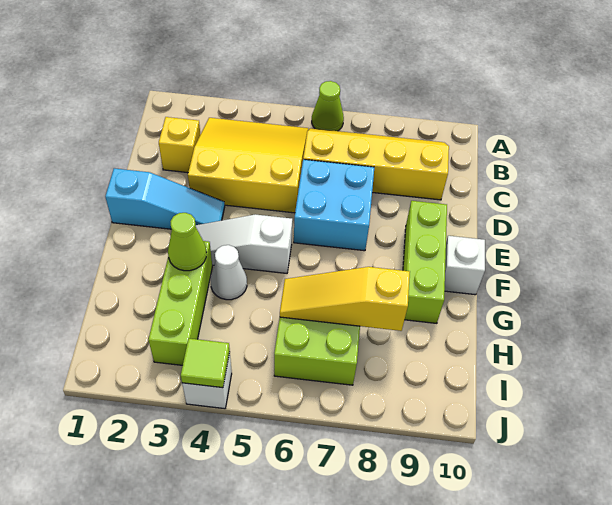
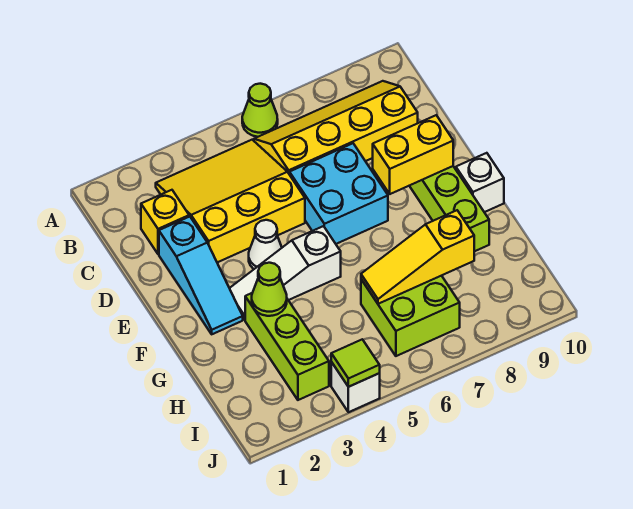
cyan slope E1:E3 level 1 top 1 -> cyan slope D2:F2 level 1 top D
none -> yellow brick E8:E9 level 2
white cone G4 level 1 -> white cone E4 level 1

